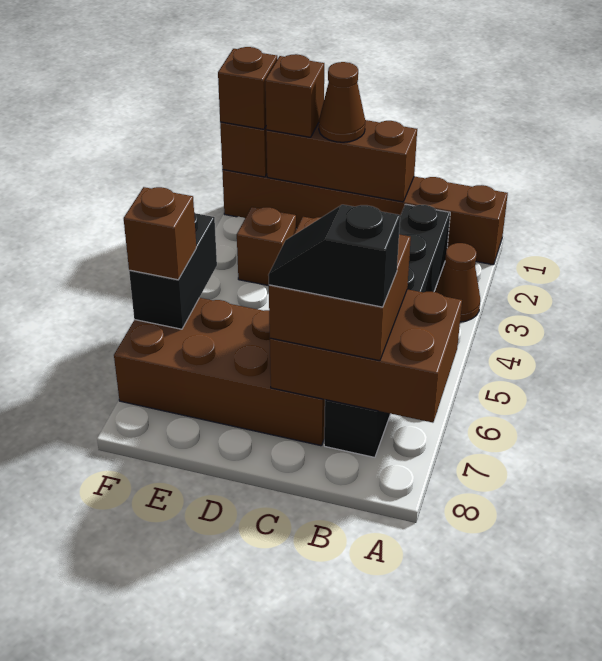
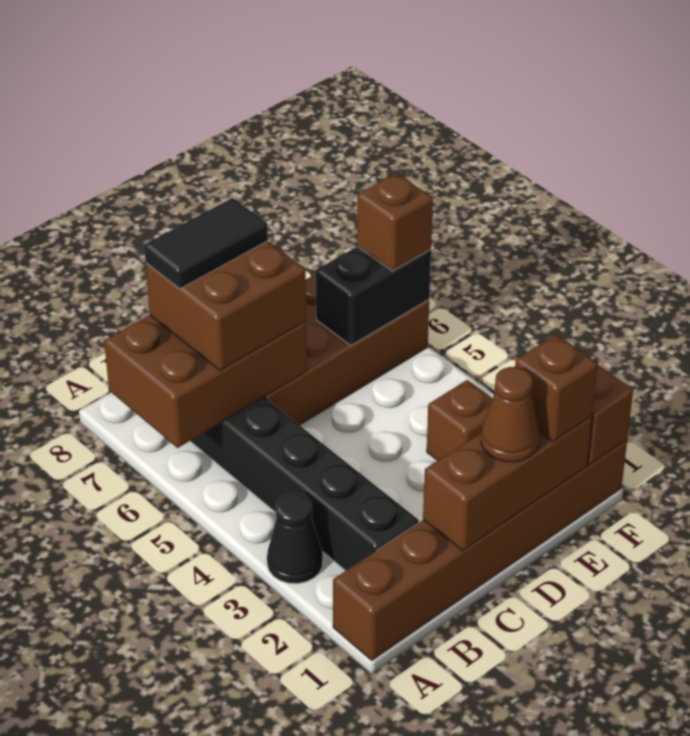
brown cone A3 level 1 -> black cone A3 level 1
black slope B7:C7 level 4 top B -> black tile B7:C7 level 4
brown brick F1 level 3 -> none
black brick F5:F6 level 2 -> black brick E6:F6 level 2

